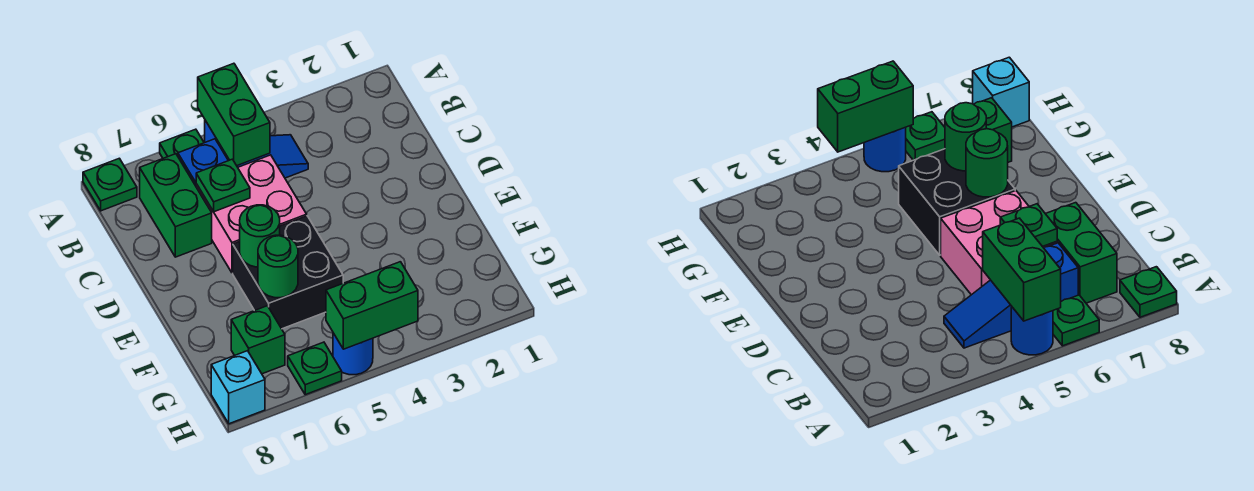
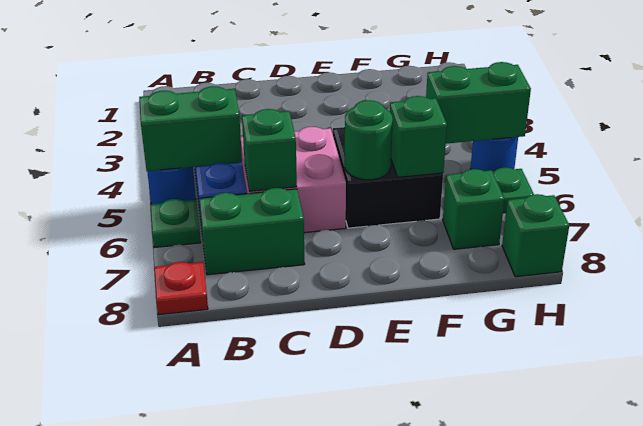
green plate A8 level 1 -> red plate A8 level 1
green plate C6 level 2 -> green brick C6 level 2
green round brick F6 level 2 -> green brick F6 level 2
green brick H4:H5 level 2 -> green brick G5:H5 level 2
cyan brick H8 level 1 -> green brick H8 level 1

